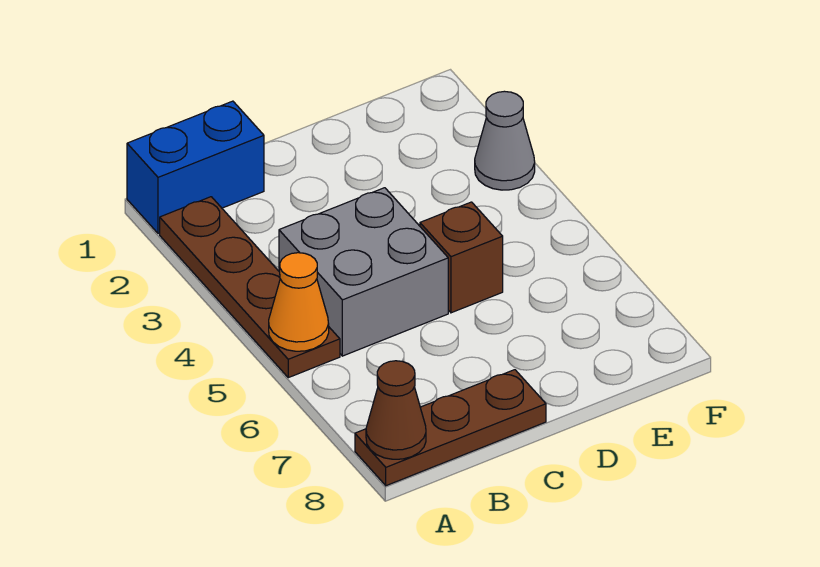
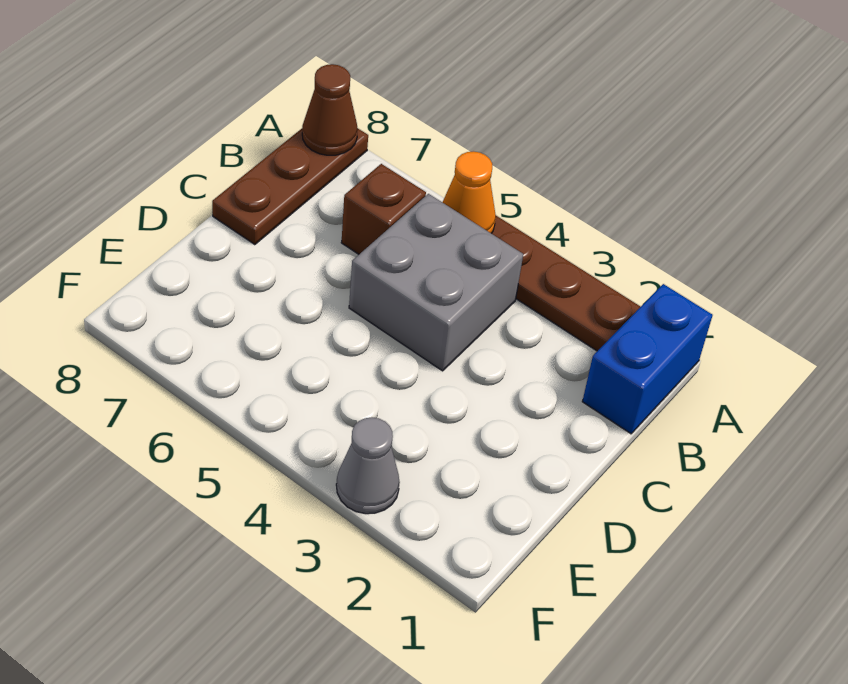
brown brick D5 level 1 -> brown brick B6 level 1

